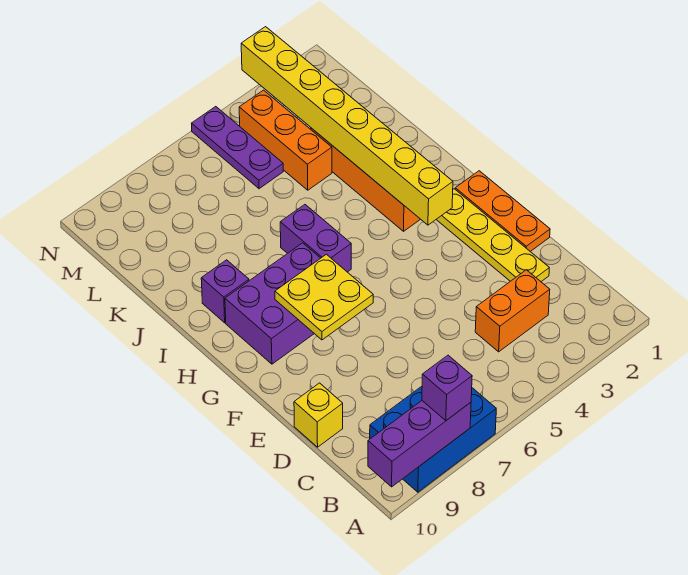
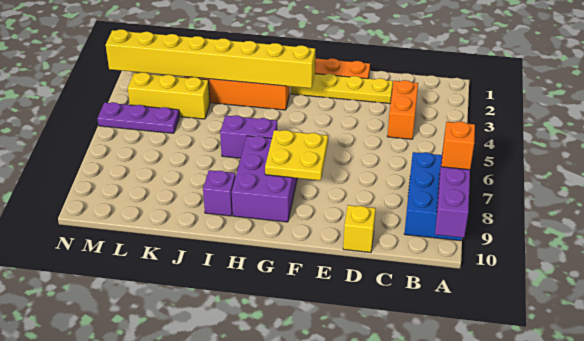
purple brick A8 level 3 -> orange brick A8 level 3
orange brick K4:M4 level 1 -> yellow brick K4:M4 level 1

